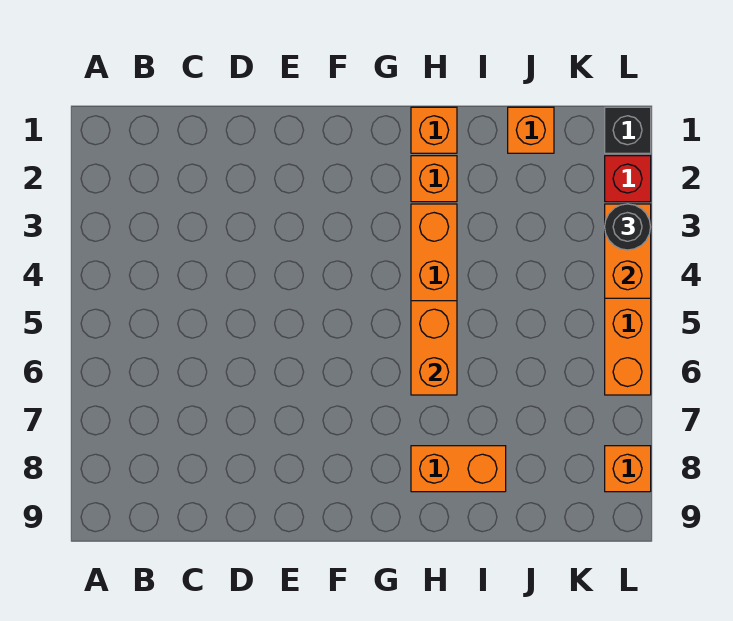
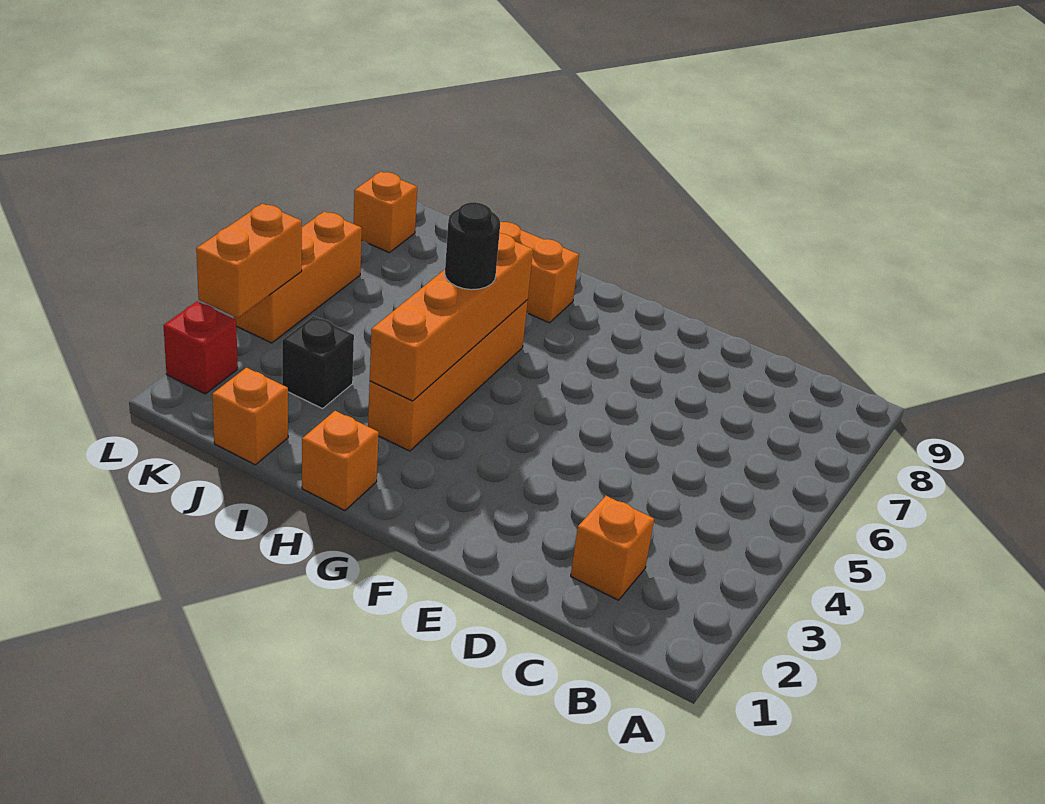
orange brick H2 level 1 -> orange brick C2 level 1
orange brick H5:H6 level 2 -> orange brick H3:H6 level 2
black brick L1 level 1 -> black brick J3 level 1
black round brick L3 level 3 -> black round brick H5 level 3

